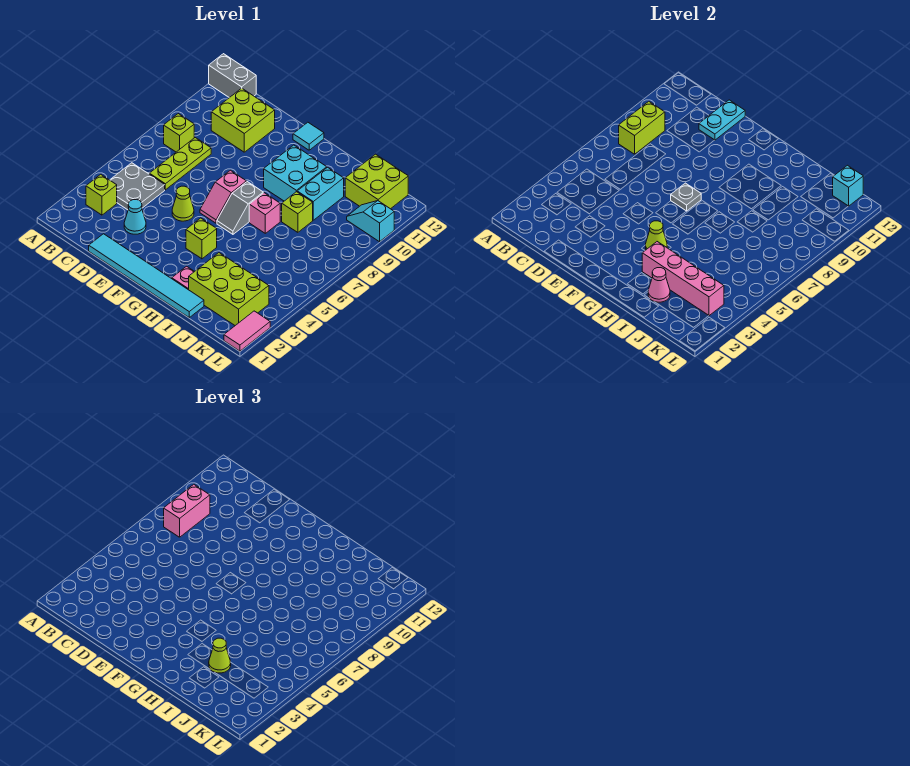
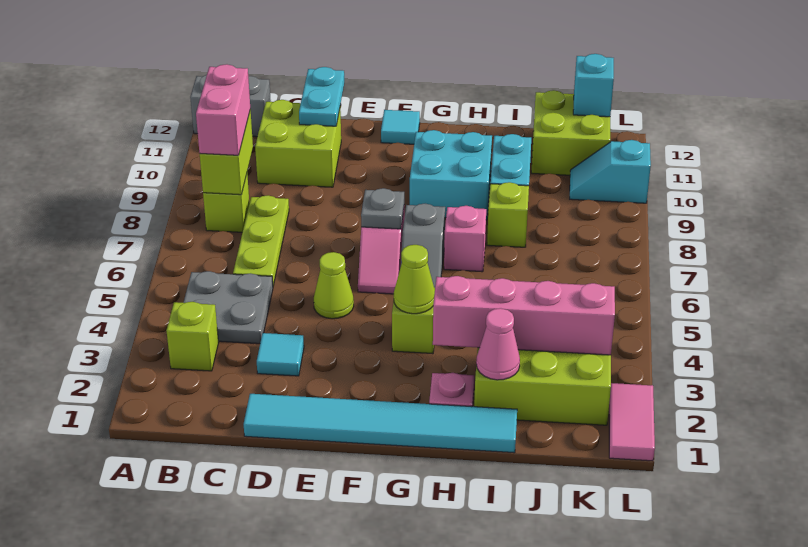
cyan cone D3 level 1 -> cyan tile D3 level 1
lime cone I3 level 3 -> none

